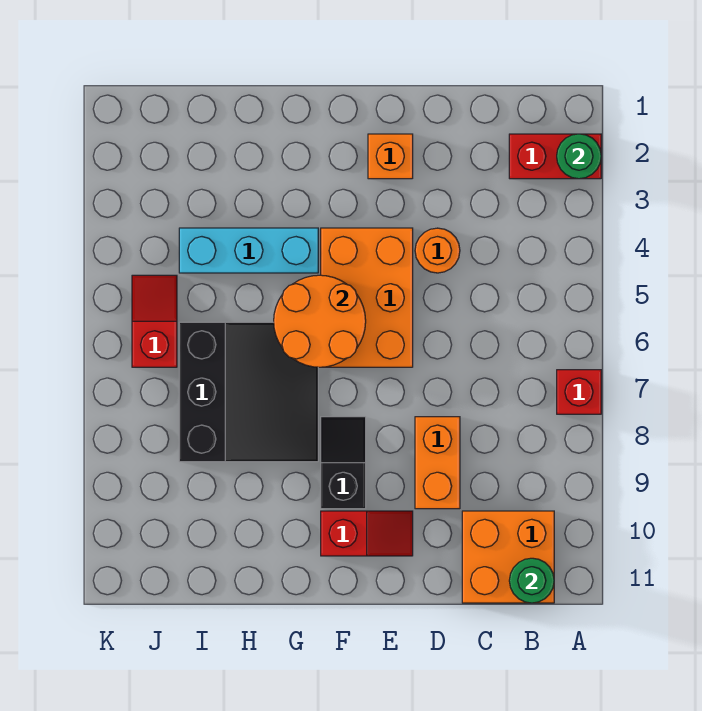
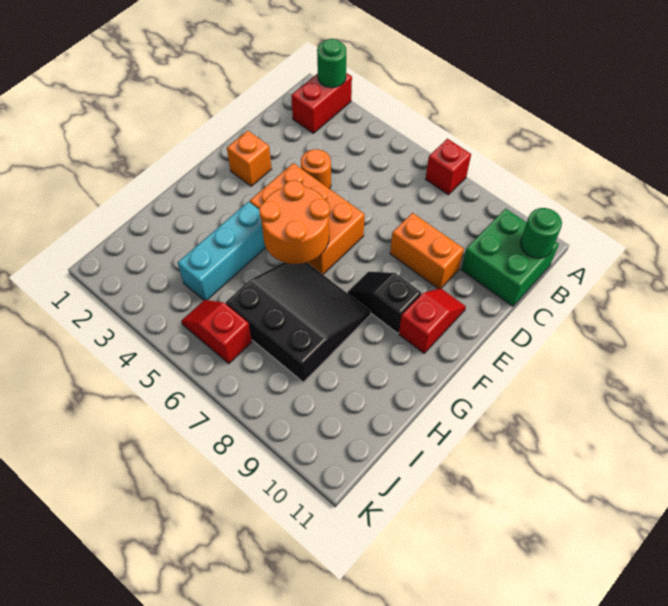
orange brick B10:C11 level 1 -> green brick B10:C11 level 1

